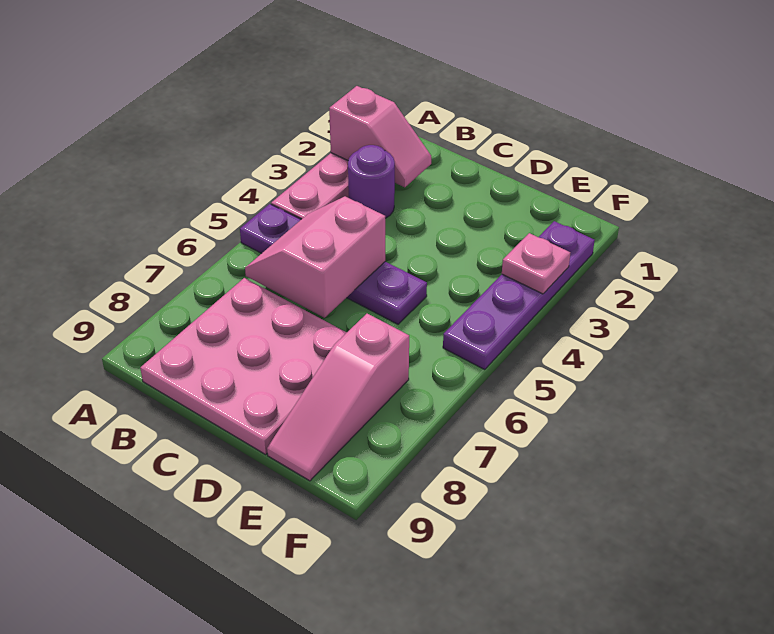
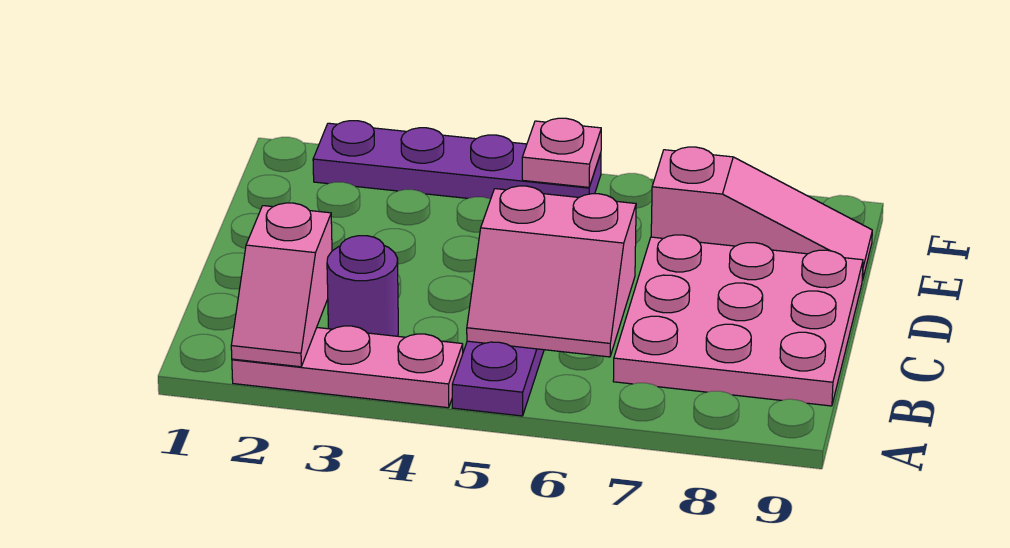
pink slope A2:B2 level 2 top A -> pink slope A2:B2 level 2 top B
pink plate F3 level 2 -> pink plate F5 level 2

